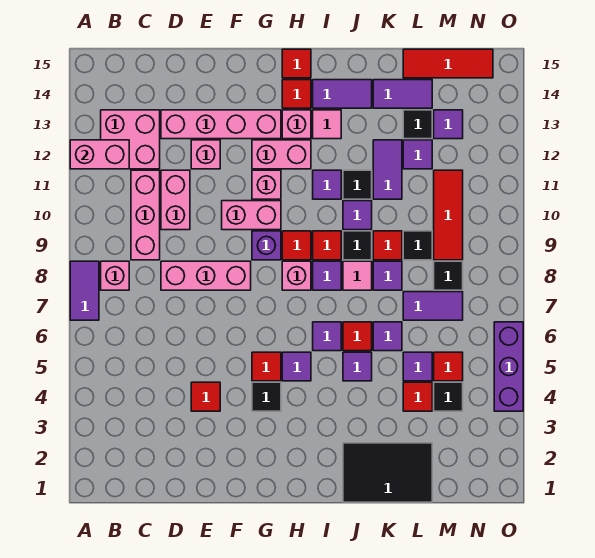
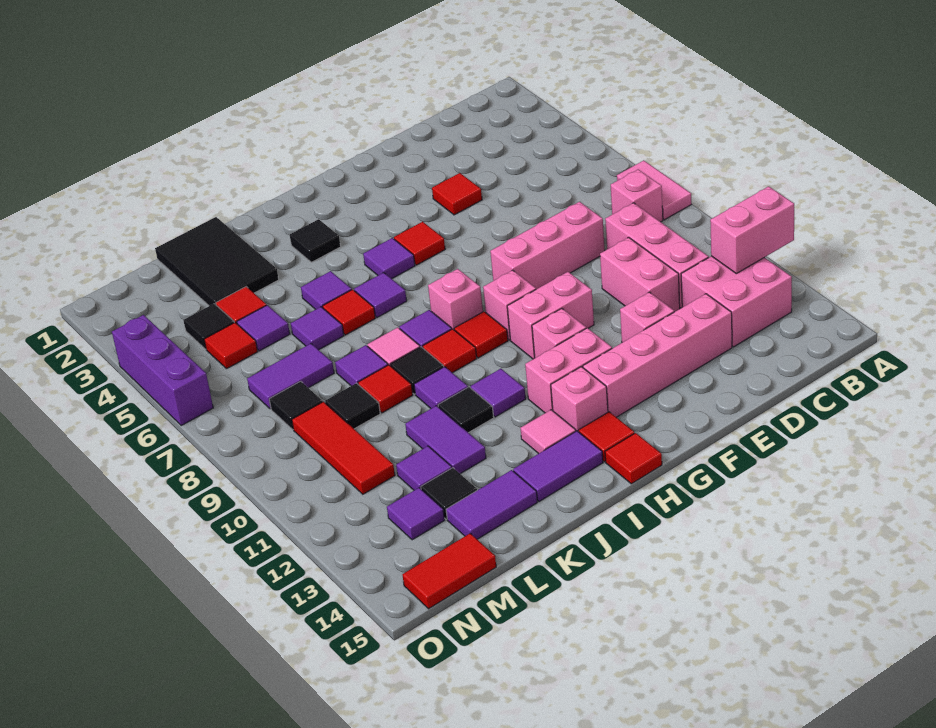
purple tile A7:A8 level 1 -> pink tile A7:A8 level 1
black tile G4 level 1 -> black tile I3 level 1
purple brick G9 level 1 -> pink brick G9 level 1
black tile J1:L2 level 1 -> black tile K1:L3 level 1
red tile L15:N15 level 1 -> red tile M15:N15 level 1

